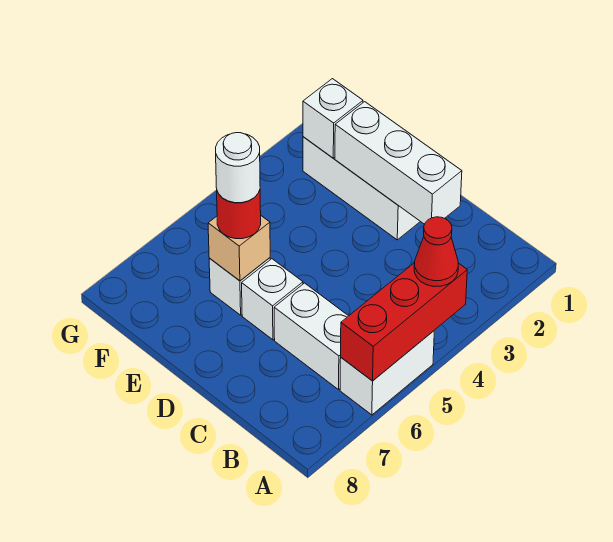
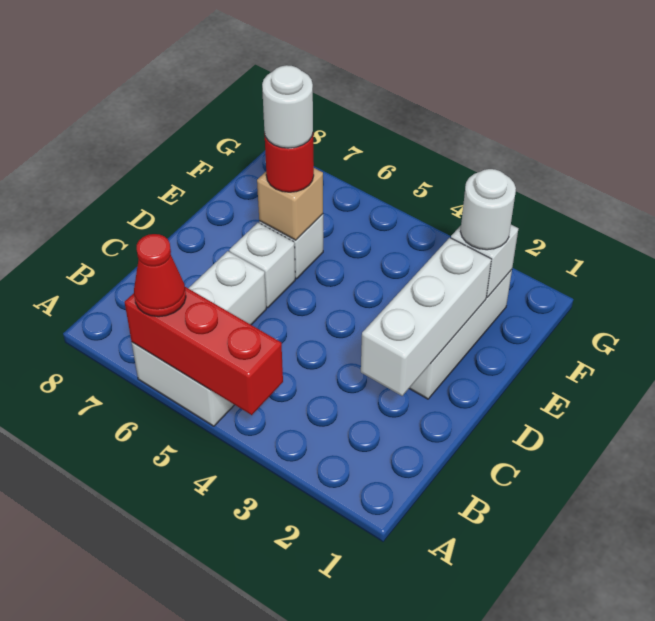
red cone A4 level 3 -> red cone A6 level 3
none -> white round brick F2 level 3

